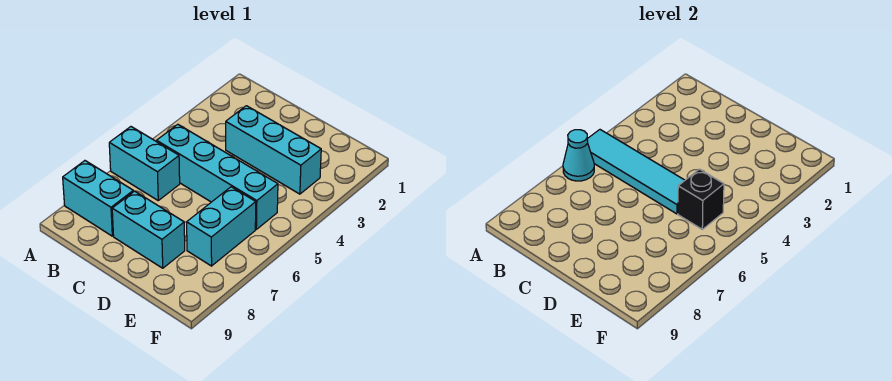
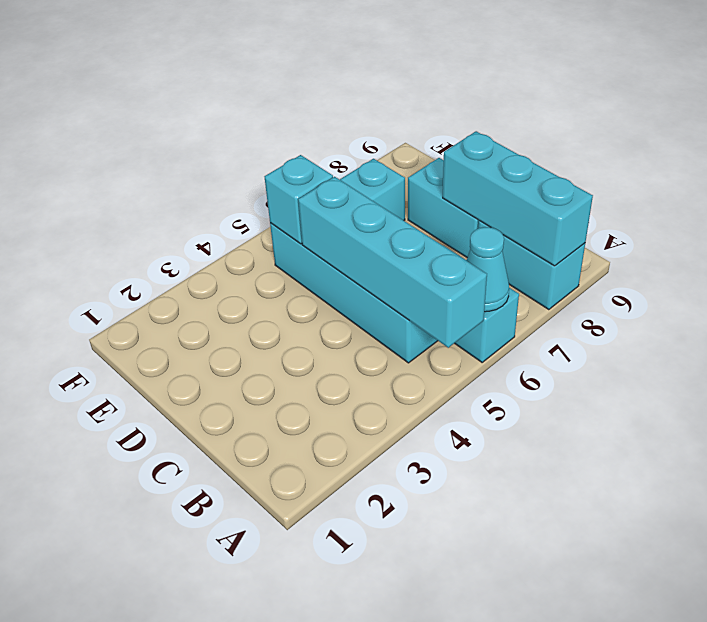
cyan tile A5:D5 level 2 -> cyan brick A5:D5 level 2
cyan brick C3:E3 level 1 -> cyan brick A8:C8 level 2
black brick E5 level 2 -> cyan brick E5 level 2

